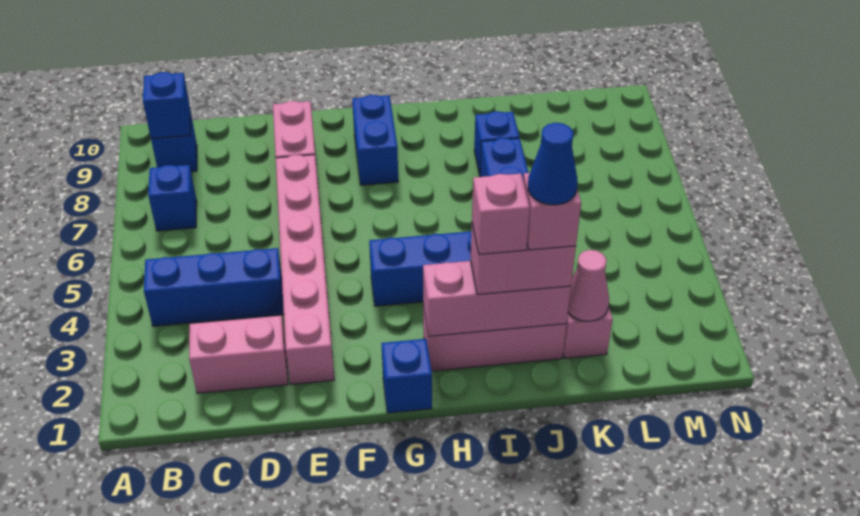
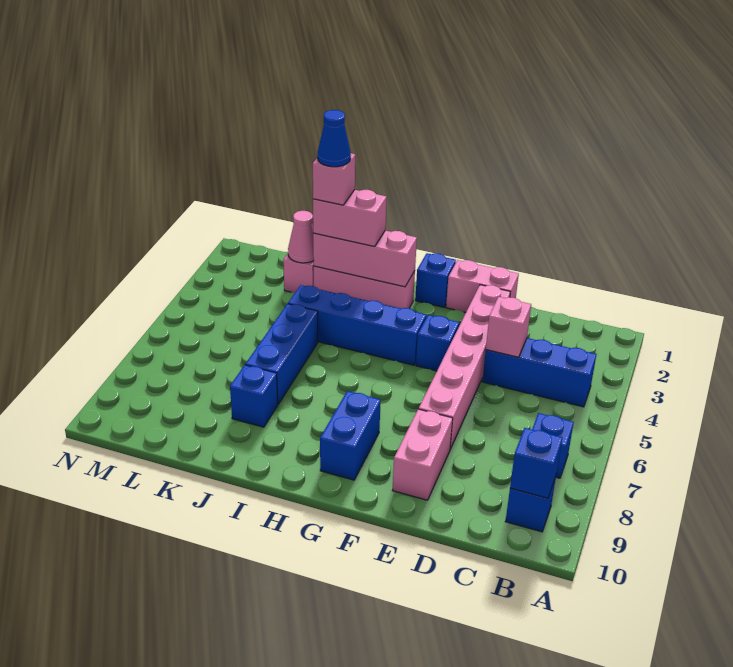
pink brick C2:D2 level 1 -> pink brick E1:F1 level 1
none -> blue brick F4 level 1
pink brick I2 level 4 -> pink brick D4 level 2

